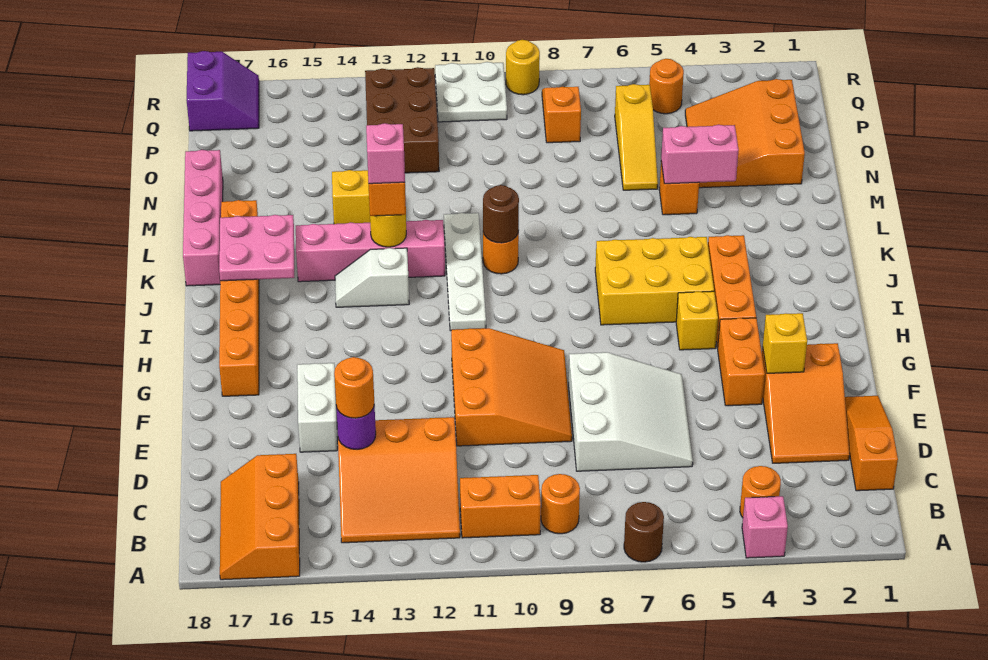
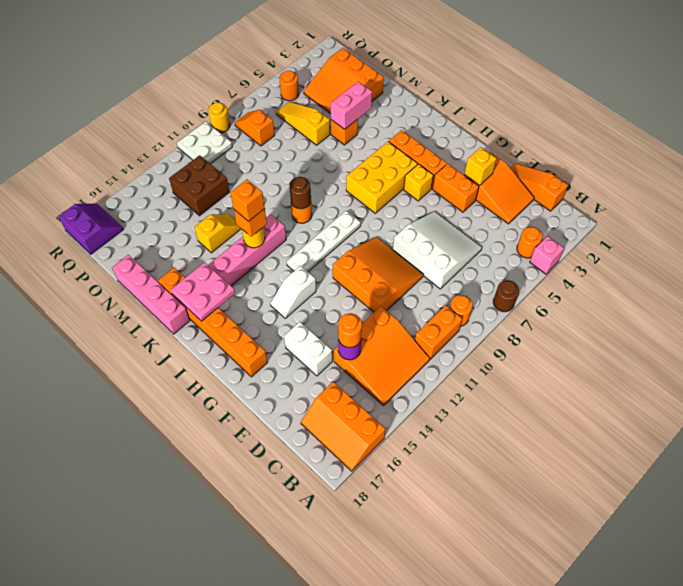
white plate I11:L11 level 1 -> white plate I9:I12 level 1
white slope J13:J14 level 1 top 13 -> white slope H13:H14 level 1 top 13
pink brick K13 level 4 -> orange brick K13 level 4
yellow slope N6:P6 level 1 top P -> yellow slope N6:P6 level 1 top N
brown brick O12:Q13 level 1 -> brown brick O12:P13 level 1

